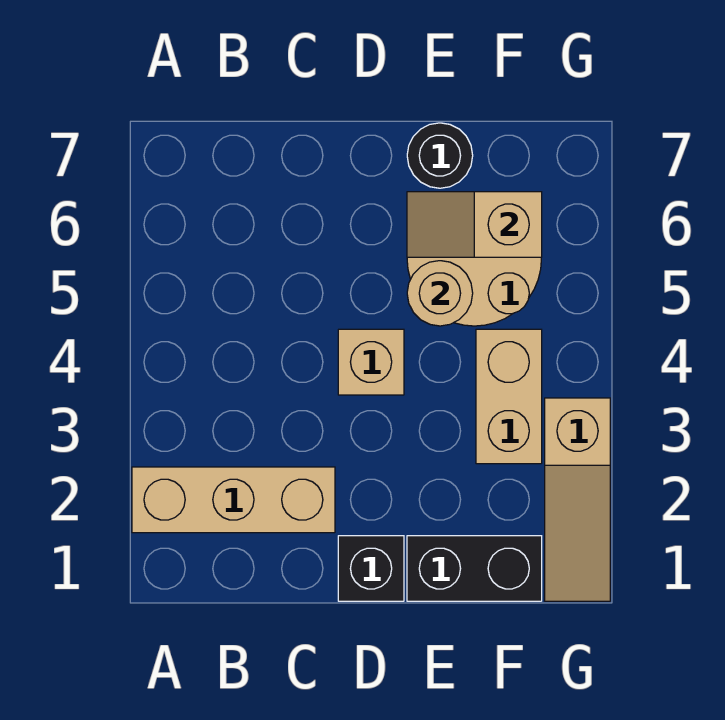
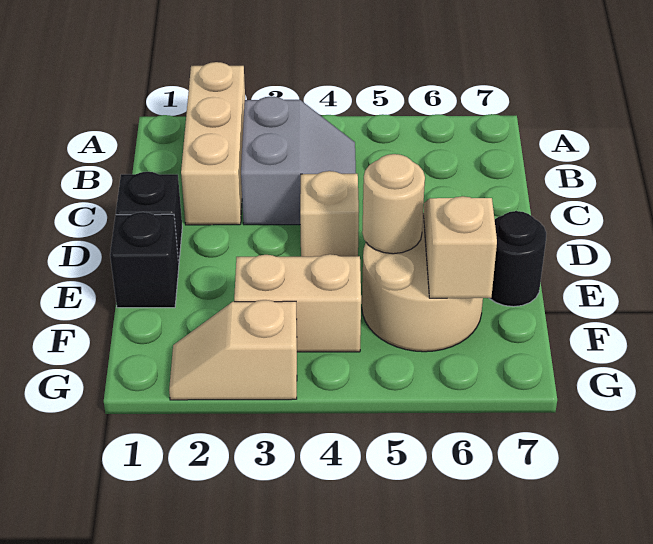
none -> grey slope B3:C4 level 1 top 3
black brick E1:F1 level 1 -> black brick E1 level 1
tan slope G1:G3 level 1 top 3 -> tan slope G2:G3 level 1 top 3

